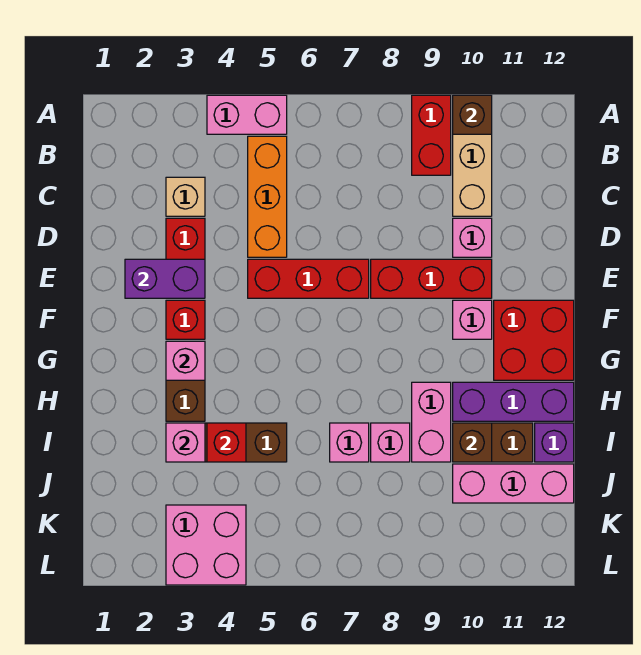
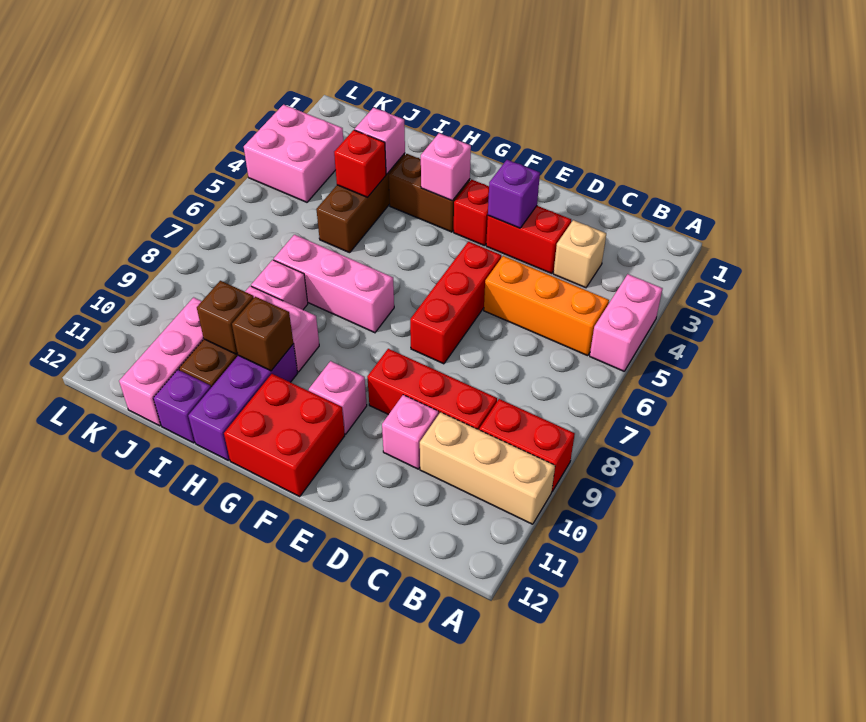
brown brick A10 level 2 -> brown brick H10 level 2
purple brick E2:E3 level 2 -> purple brick E3 level 2
red brick E8:E10 level 1 -> red brick C9:E9 level 1
pink brick I7 level 1 -> pink brick G7:I7 level 1

